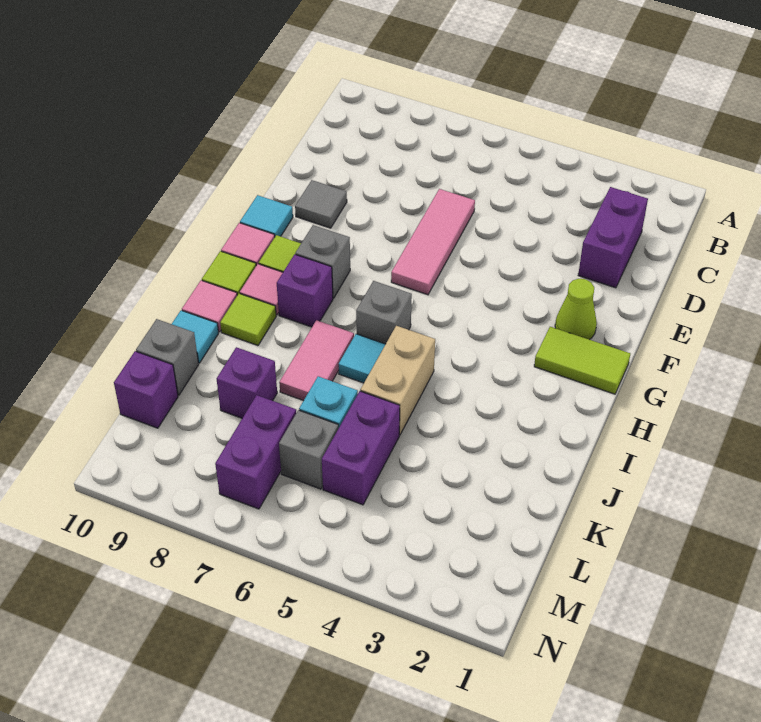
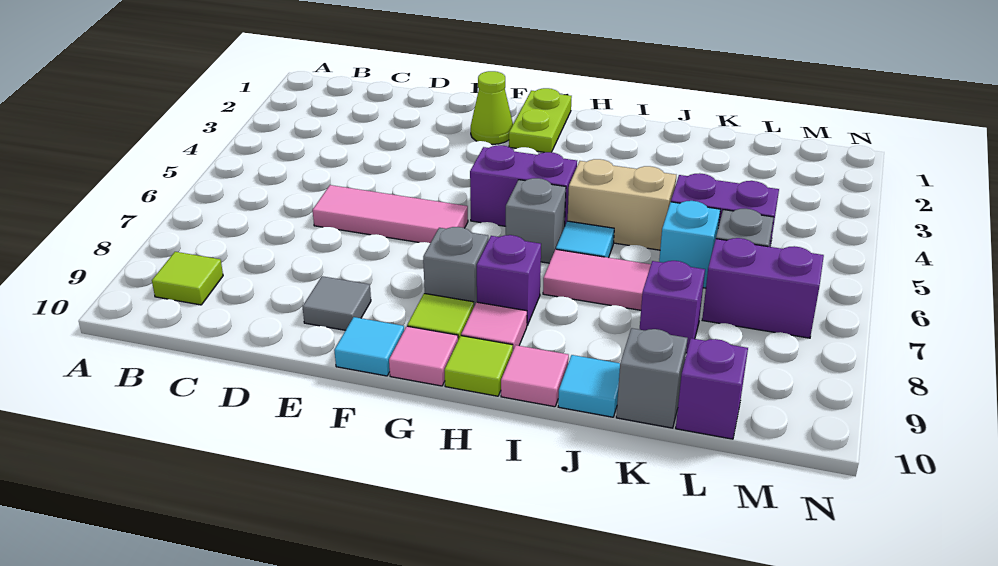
purple brick C2:D2 level 1 -> purple brick G5:H5 level 1
lime tile G1:G2 level 1 -> lime plate G1:G2 level 1
lime tile I9 level 1 -> lime tile B9 level 1

